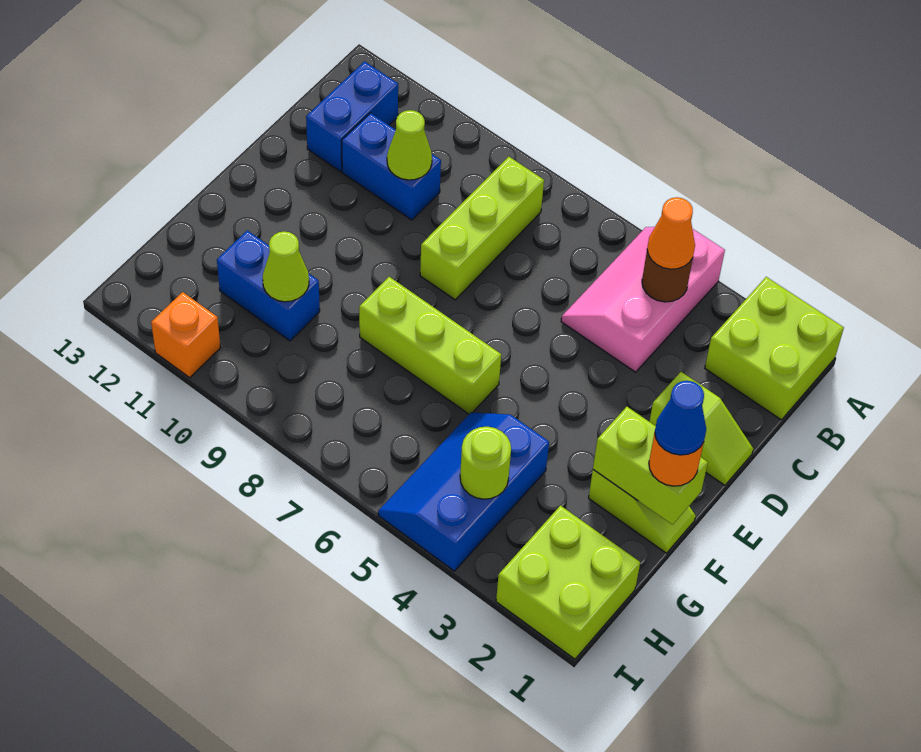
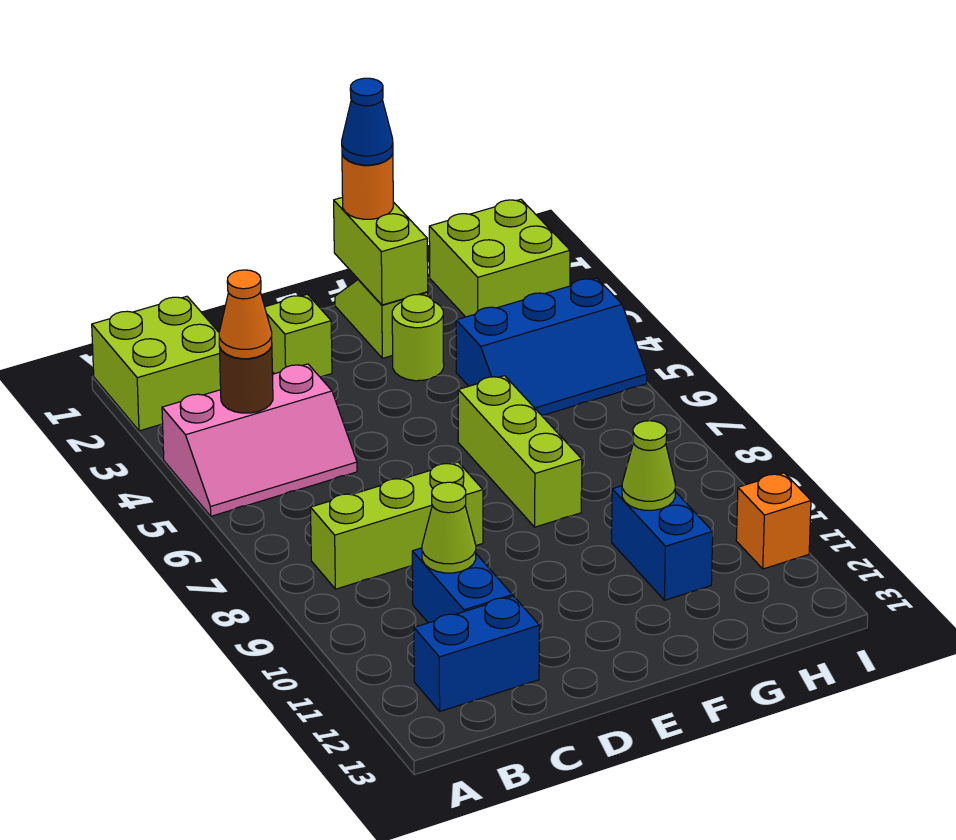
lime round brick H4 level 2 -> lime round brick F3 level 1

